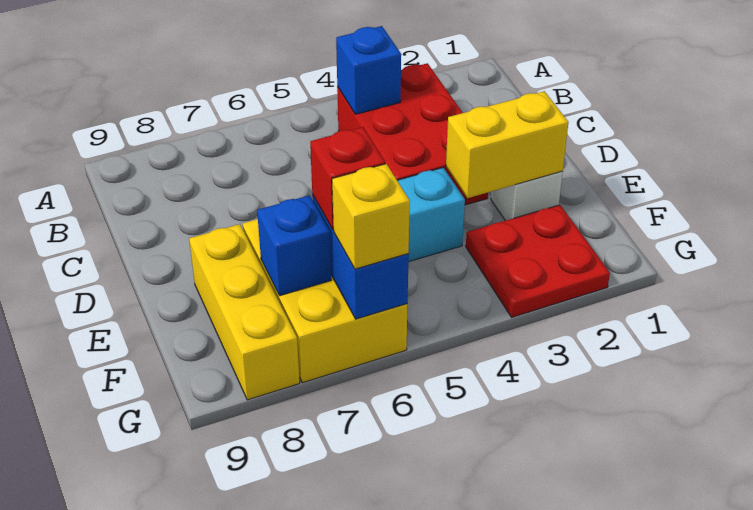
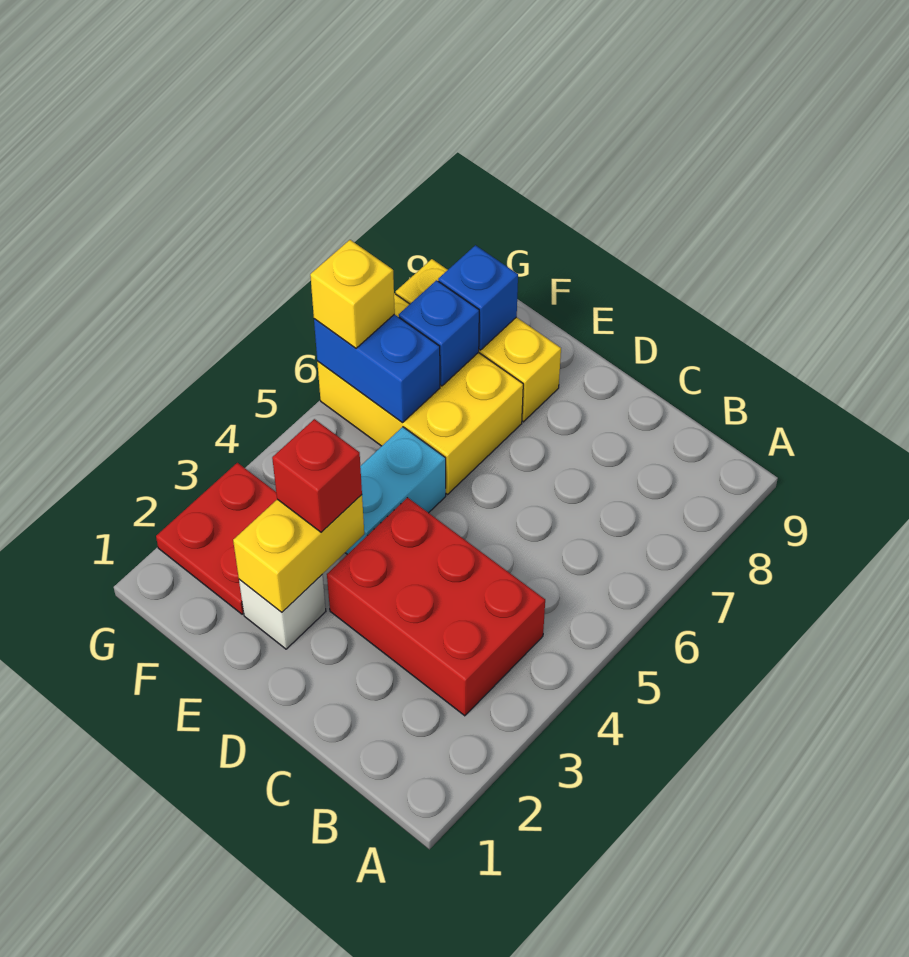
blue brick B4 level 2 -> blue brick F8 level 2
red brick F6 level 3 -> red brick E3 level 3

